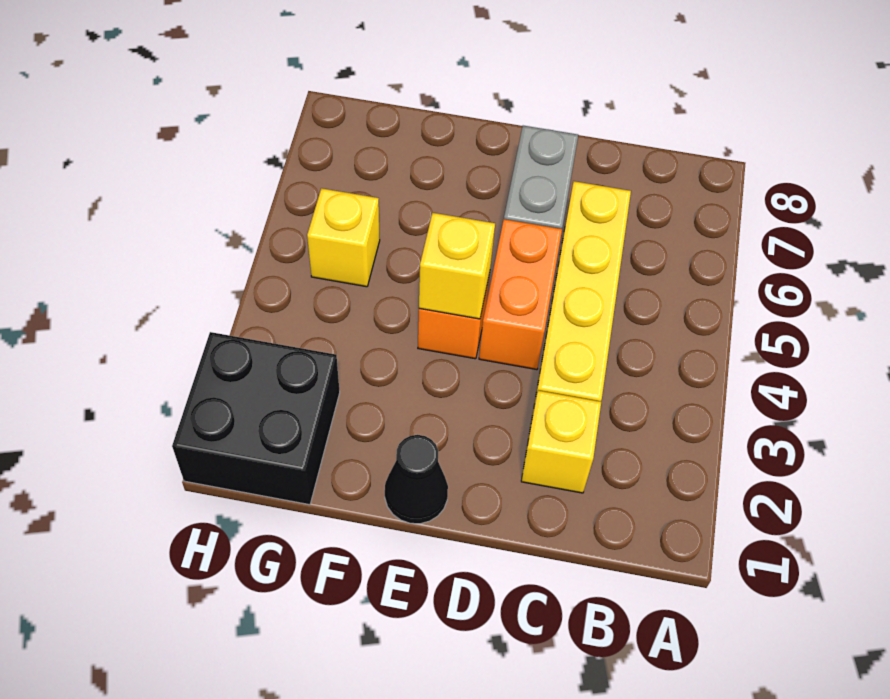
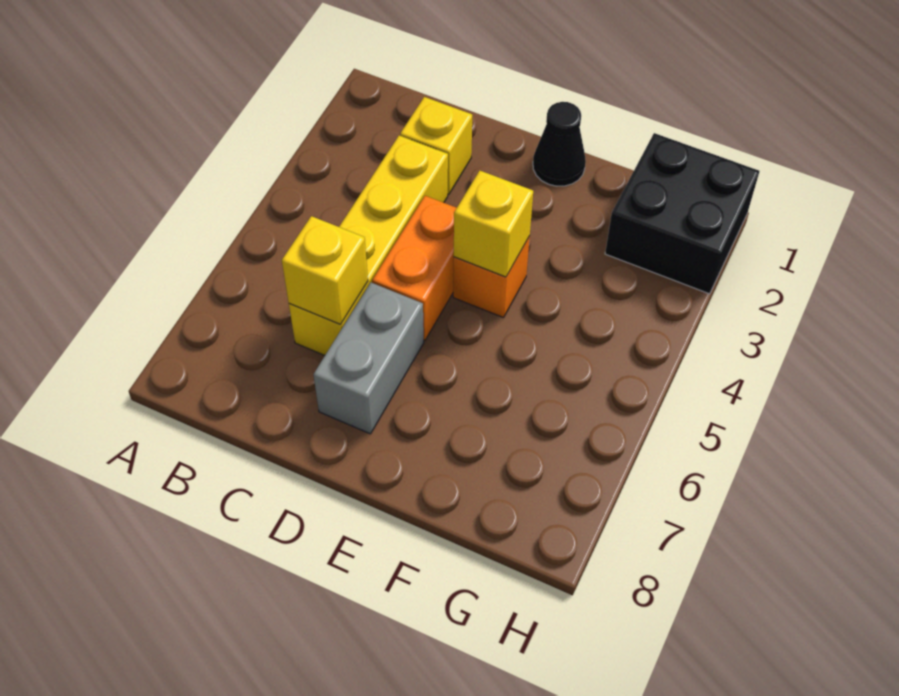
yellow brick G5 level 1 -> yellow brick C6 level 2

